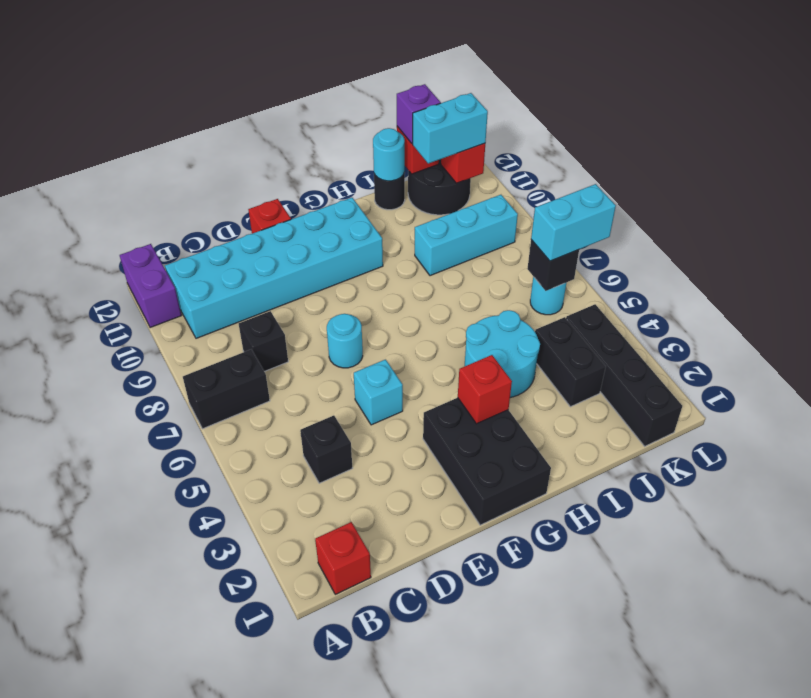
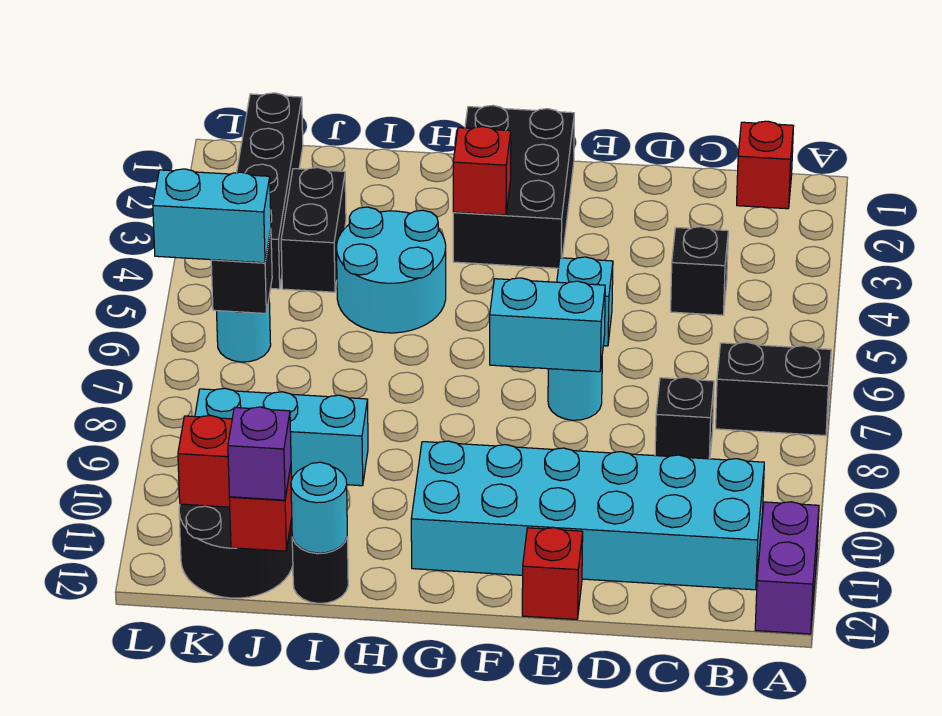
cyan brick J11:K11 level 3 -> cyan brick E7:F7 level 2

